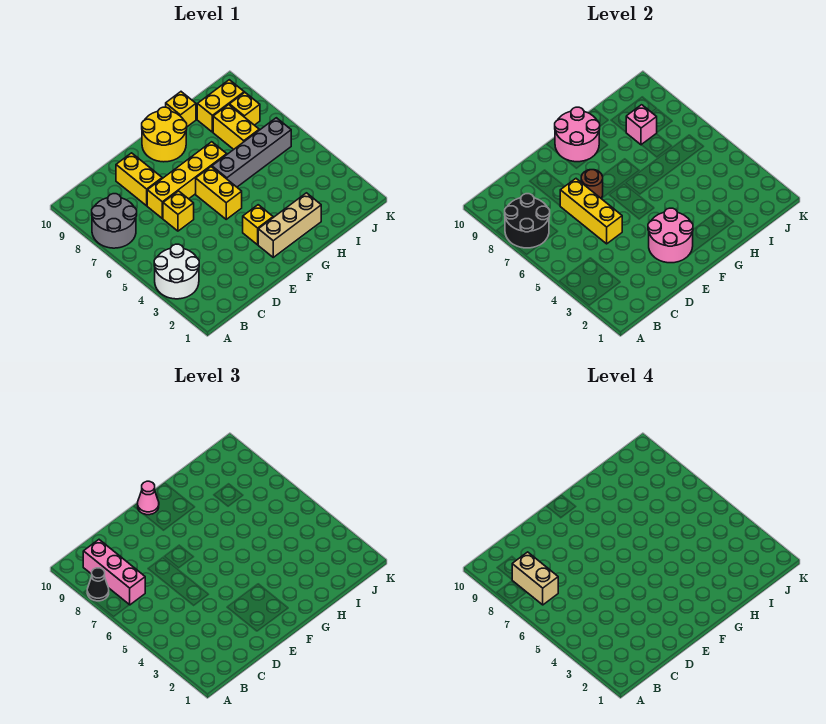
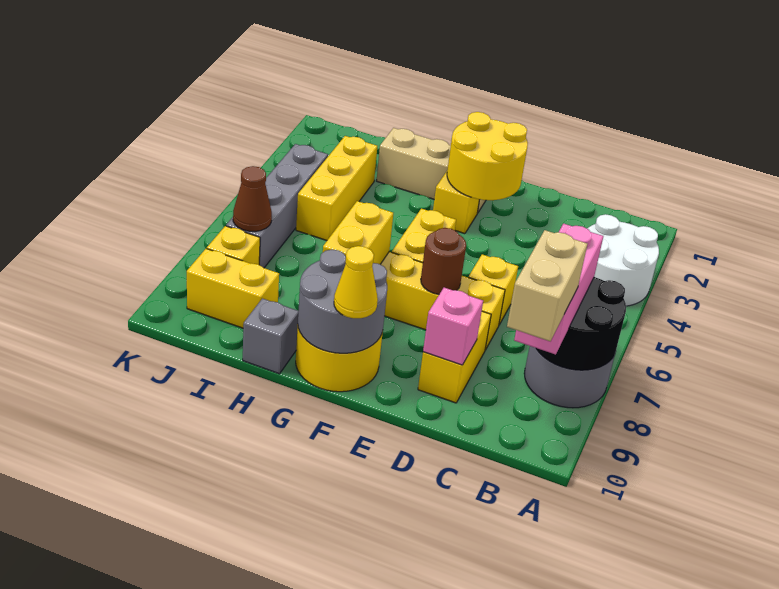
black cone A8 level 3 -> none
tan brick B7:B8 level 4 -> tan brick B9:B10 level 4
yellow brick D5:D7 level 2 -> yellow brick I3:I5 level 1
pink round brick E2:F3 level 2 -> yellow round brick E2:F3 level 2
pink round brick F9:G10 level 2 -> grey round brick F9:G10 level 2
pink cone F10 level 3 -> yellow cone F10 level 3
grey brick G6:J6 level 1 -> grey brick J4:J7 level 1
yellow brick H10 level 1 -> grey brick H10 level 1
yellow brick I7:I8 level 1 -> yellow brick G7:G8 level 2
pink brick I8 level 2 -> pink brick D9 level 2
none -> brown cone J7 level 2

